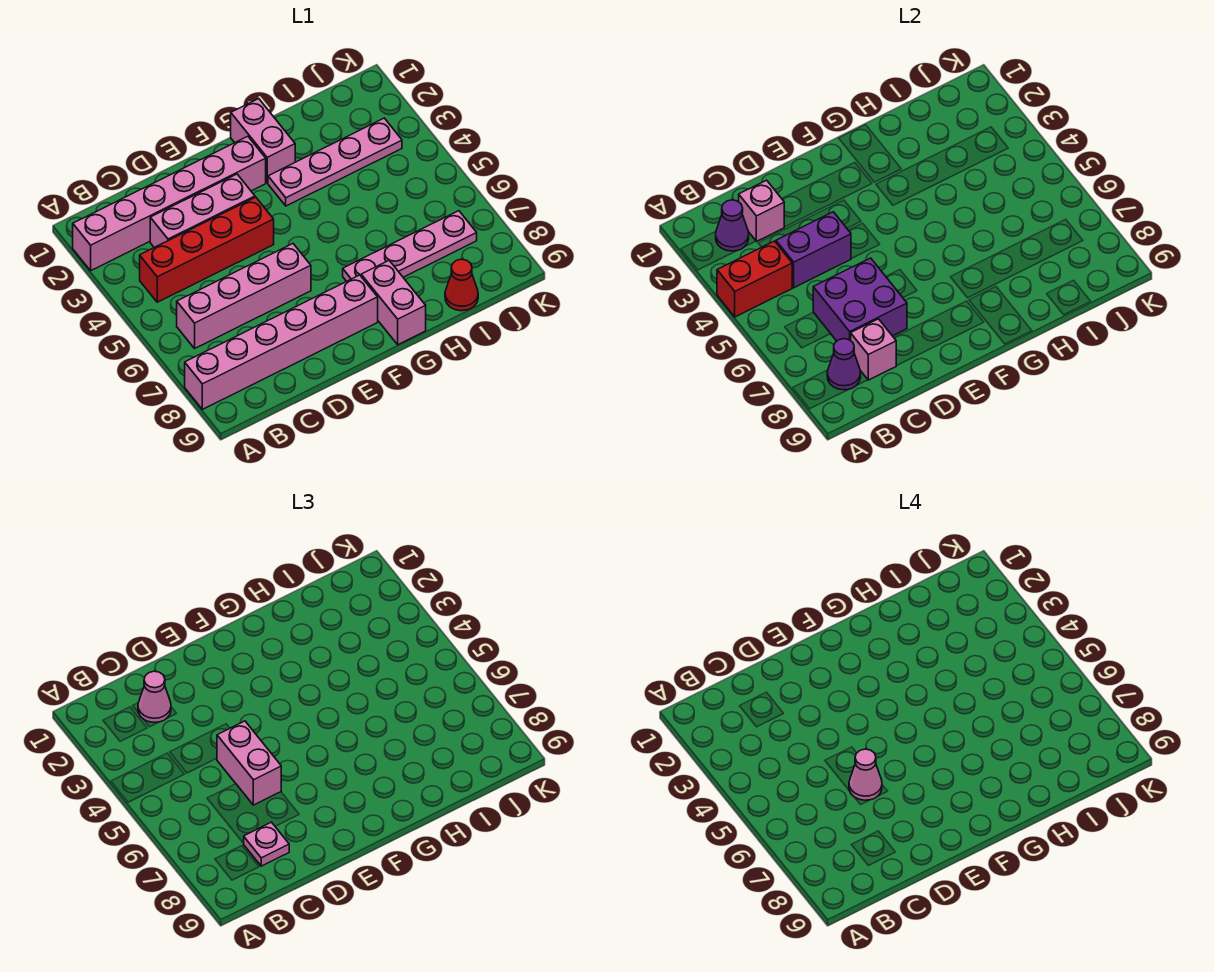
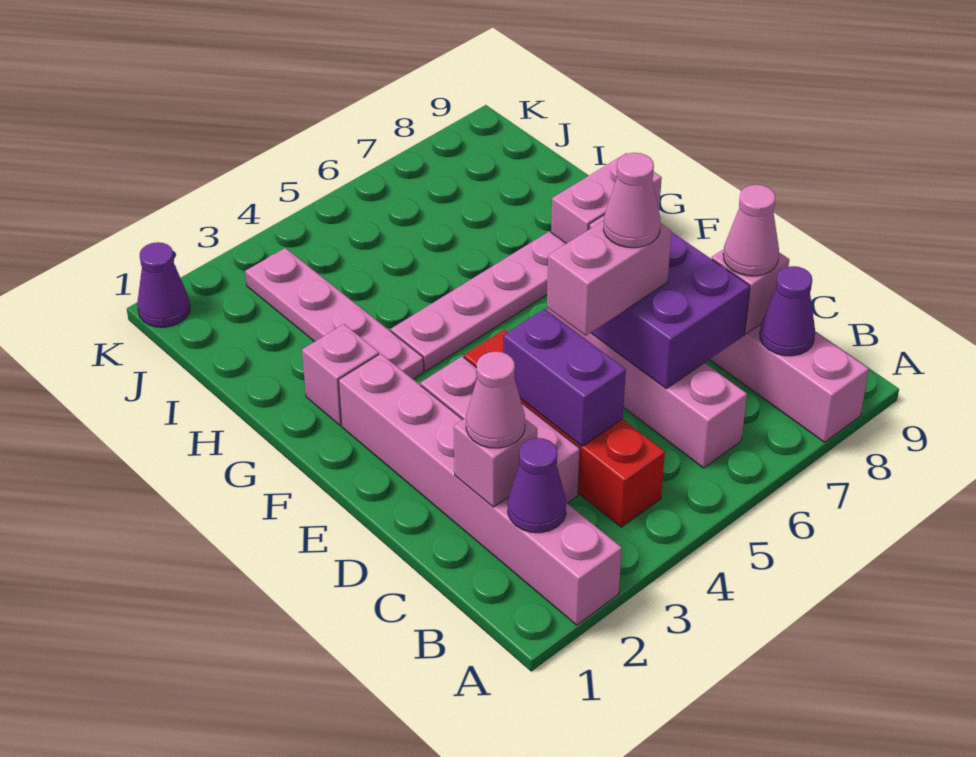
red brick A4:B4 level 2 -> none
pink plate C8 level 3 -> pink cone C8 level 3
pink brick G1:G2 level 1 -> pink brick G2 level 1
pink plate G7:J7 level 1 -> pink plate G4:G7 level 1
red cone I9 level 1 -> none
none -> purple cone K1 level 1

